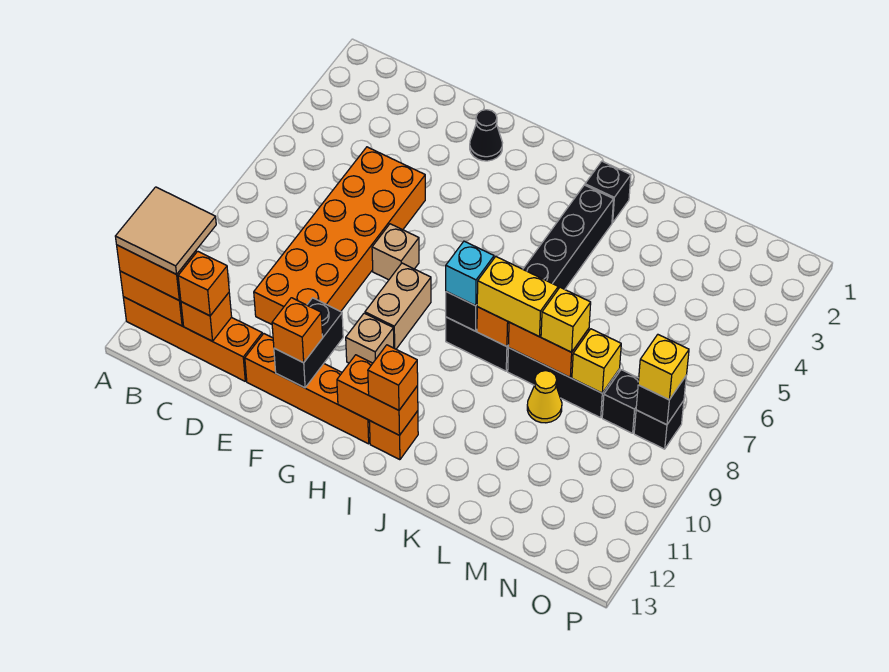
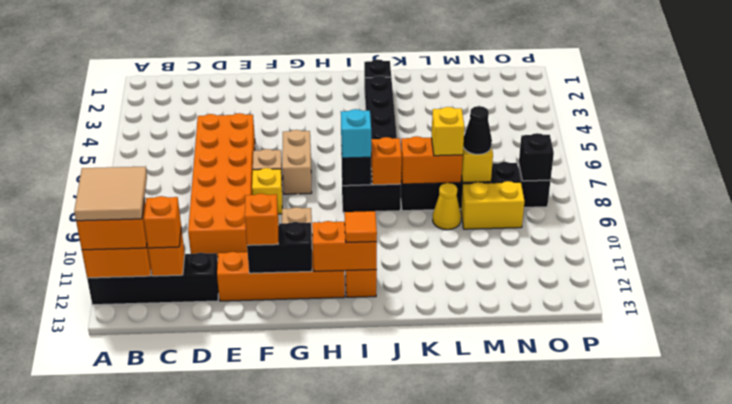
orange brick A12:D12 level 1 -> black brick A12:D12 level 1
black cone F2 level 1 -> black cone M8 level 3
black brick F11:F12 level 2 -> black brick F12:G12 level 2
tan brick G8:G9 level 1 -> tan brick G6:G7 level 1
orange brick I12 level 3 -> orange tile I12 level 3
yellow brick J8:K8 level 3 -> yellow brick M9:N9 level 1
yellow brick O8 level 3 -> yellow brick F8 level 1

